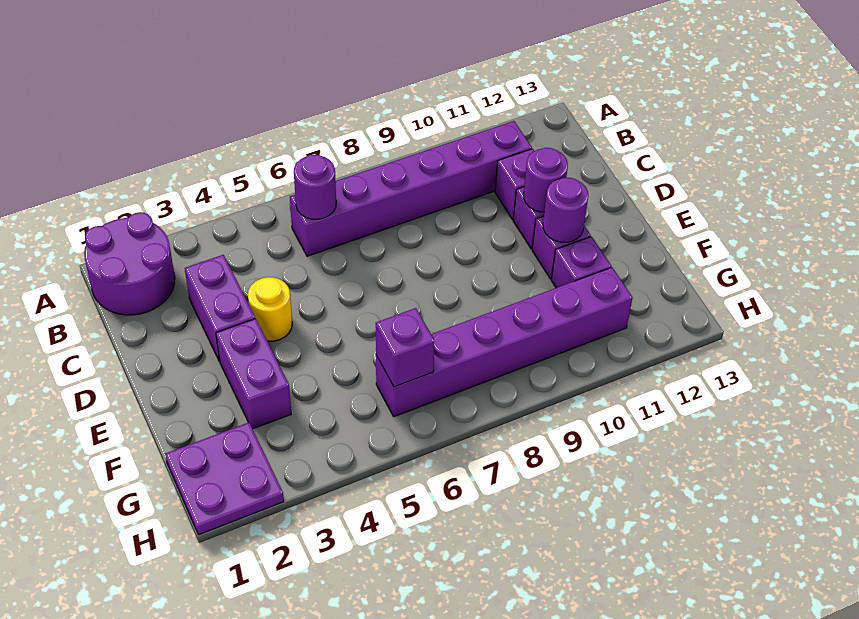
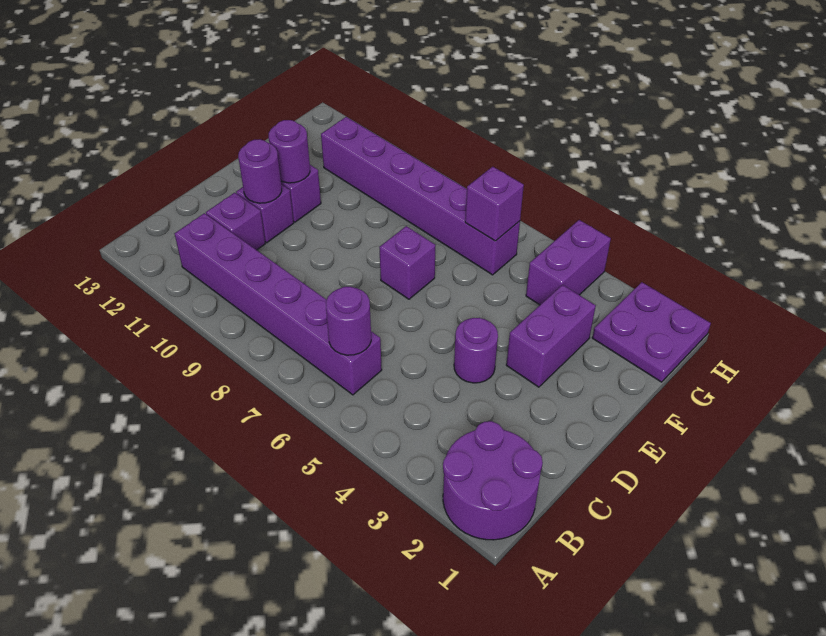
purple brick C3:D3 level 1 -> purple brick G4:H4 level 1
yellow round brick D4 level 1 -> purple round brick D4 level 1
purple brick F11 level 1 -> purple brick E7 level 1

